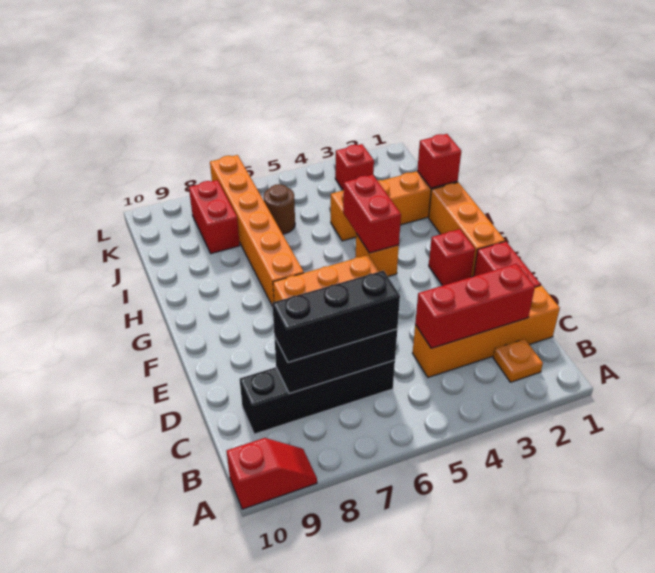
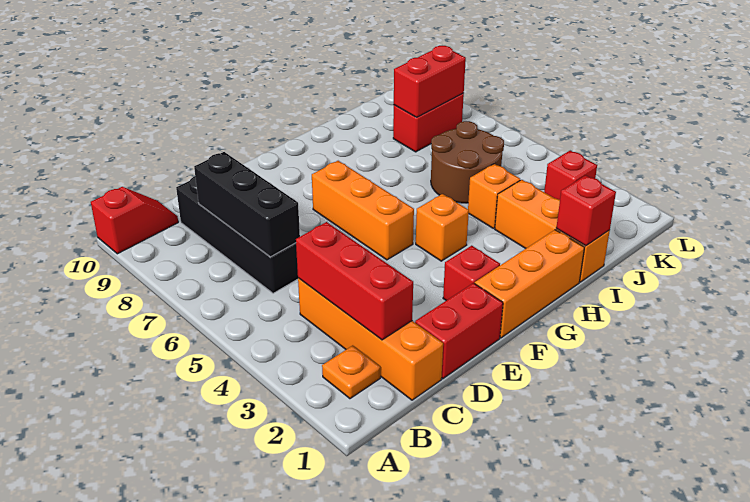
red slope A9:A10 level 1 top 10 -> red slope A10:B10 level 1 top A
black brick C6:C8 level 3 -> none
red brick G4:H4 level 2 -> red brick J8:K8 level 2
orange brick G7:L7 level 1 -> none
brown round brick J6 level 1 -> brown round brick I5:J6 level 1

